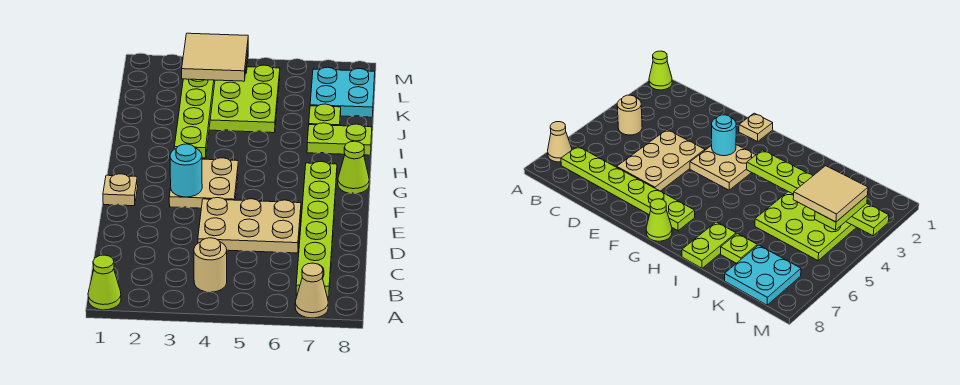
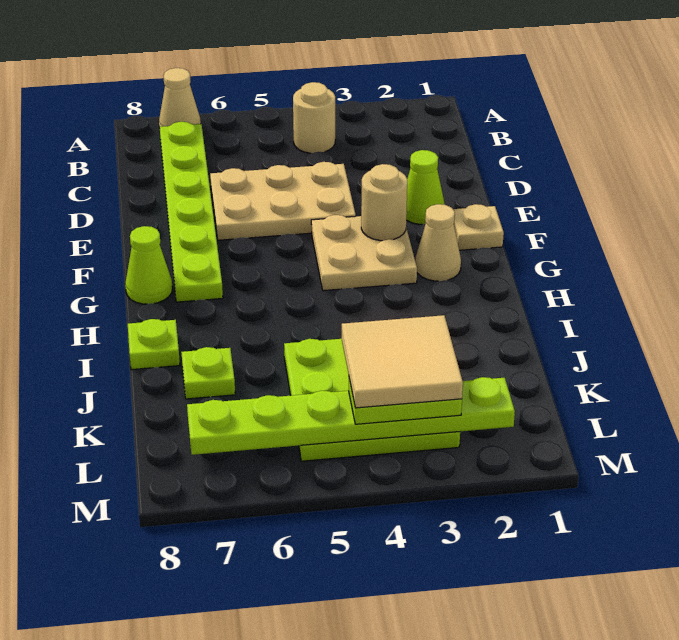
lime cone A1 level 1 -> lime cone E2 level 1
cyan round brick F3 level 2 -> tan round brick F3 level 2
none -> tan cone G2 level 1
lime plate H3:M3 level 2 -> lime plate L2:L7 level 2
lime plate I7:I8 level 1 -> lime plate I8 level 1
cyan plate K7:L8 level 1 -> none

